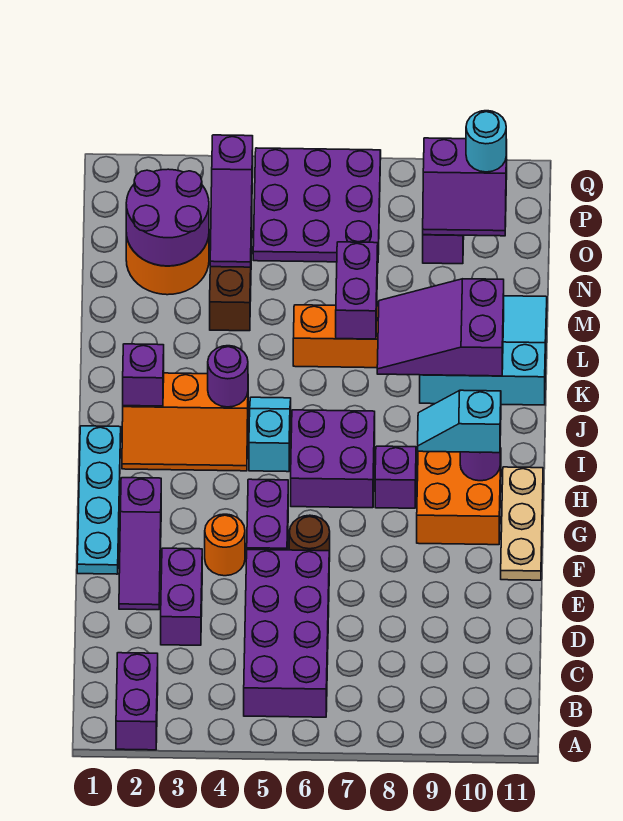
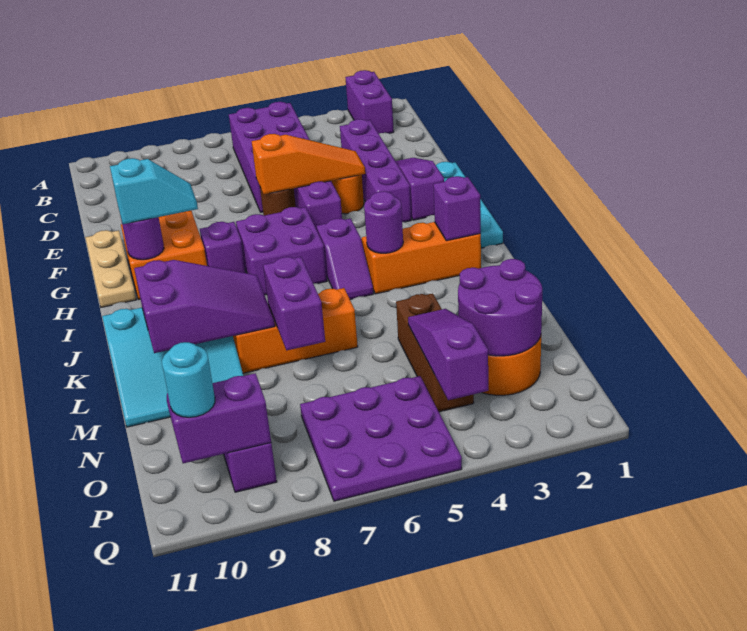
purple brick D3:E3 level 1 -> purple brick D3:G3 level 1
none -> orange slope F4:F6 level 2 top 6
cyan slope I5:J5 level 1 top I -> purple slope I5:J5 level 1 top I

